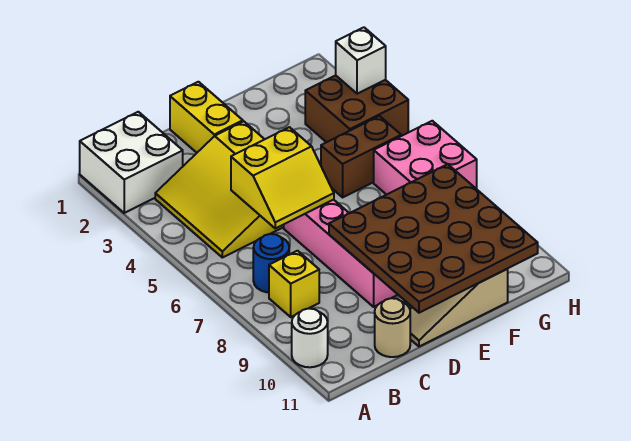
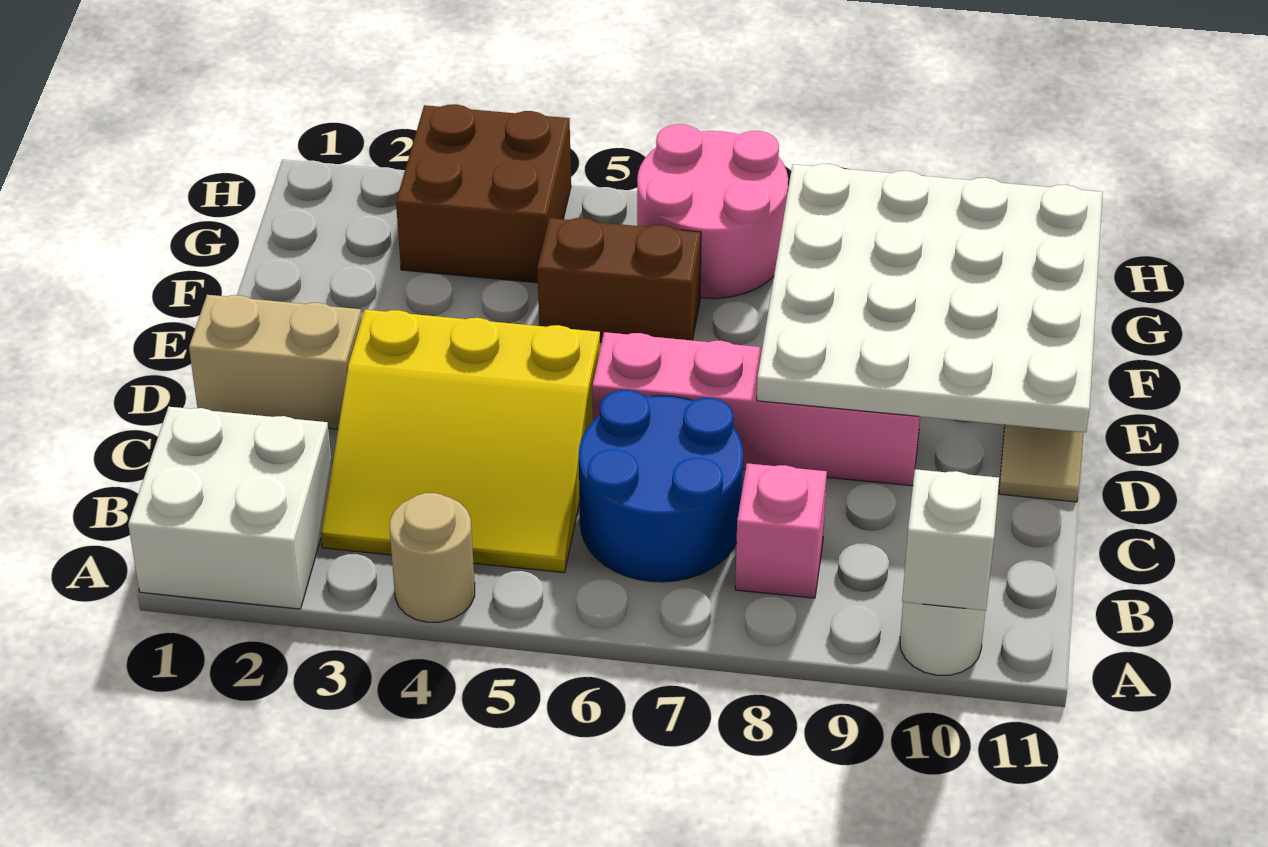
blue round brick B7 level 1 -> blue round brick B6:C7 level 1
yellow brick B8 level 1 -> pink brick B8 level 1
yellow slope C5:D6 level 2 top 5 -> none
tan round brick C11 level 1 -> tan round brick A4 level 1
yellow brick D1:D2 level 1 -> tan brick D1:D2 level 1
brown plate D8:G11 level 2 -> white plate D8:G11 level 2
brown brick F5:G5 level 1 -> brown brick F5:F6 level 1
pink brick G6:H7 level 1 -> pink round brick G6:H7 level 1
white brick H3 level 2 -> white brick A10 level 2

